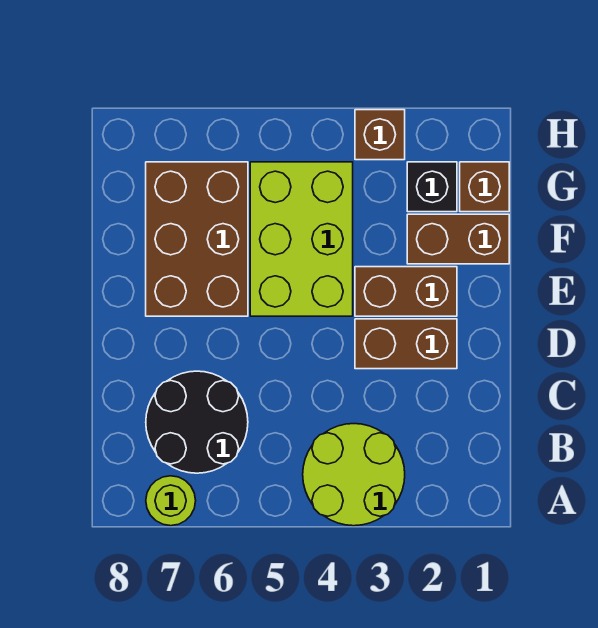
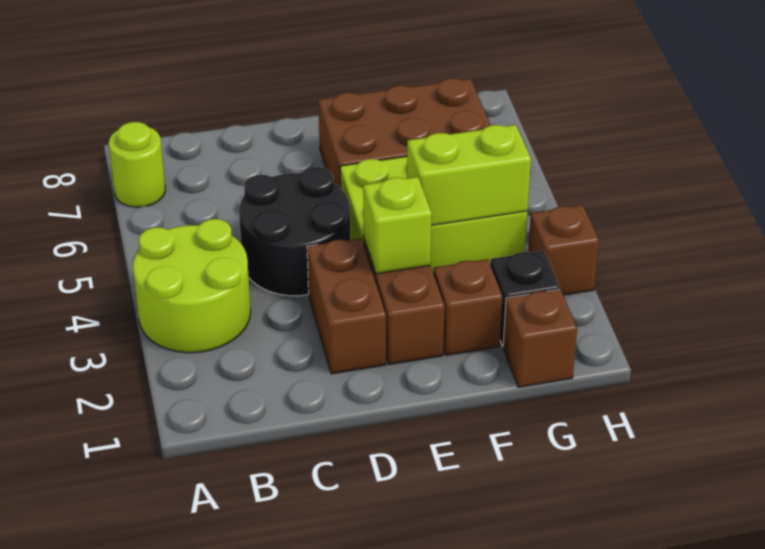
black round brick B6:C7 level 1 -> black round brick C4:D5 level 1
none -> lime brick E3 level 2
brown brick F1:F2 level 1 -> brown brick F2 level 1
none -> lime brick F4:G4 level 2

